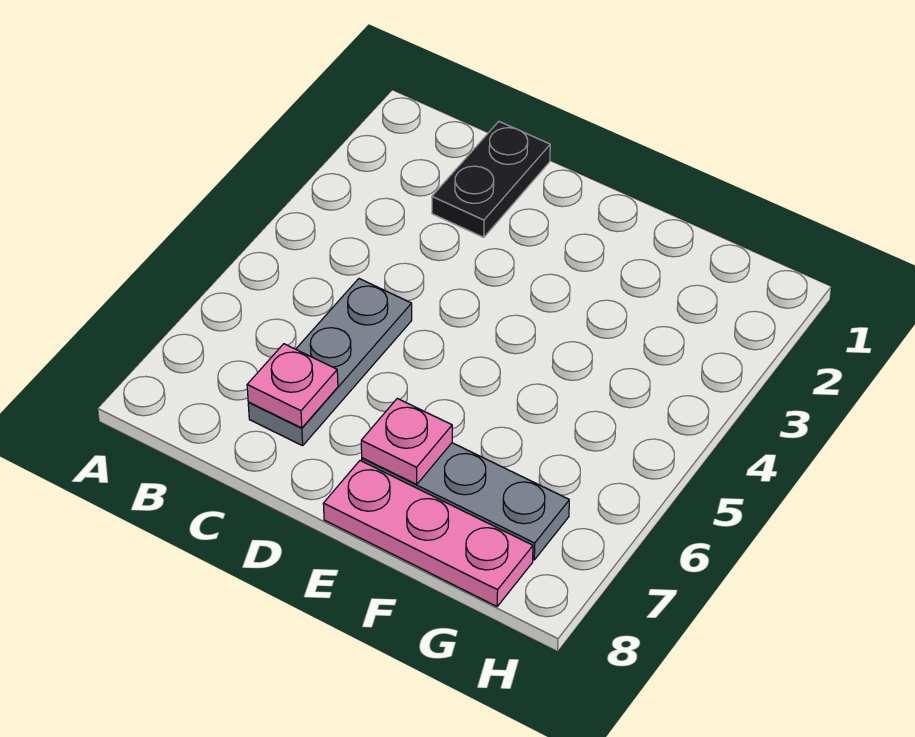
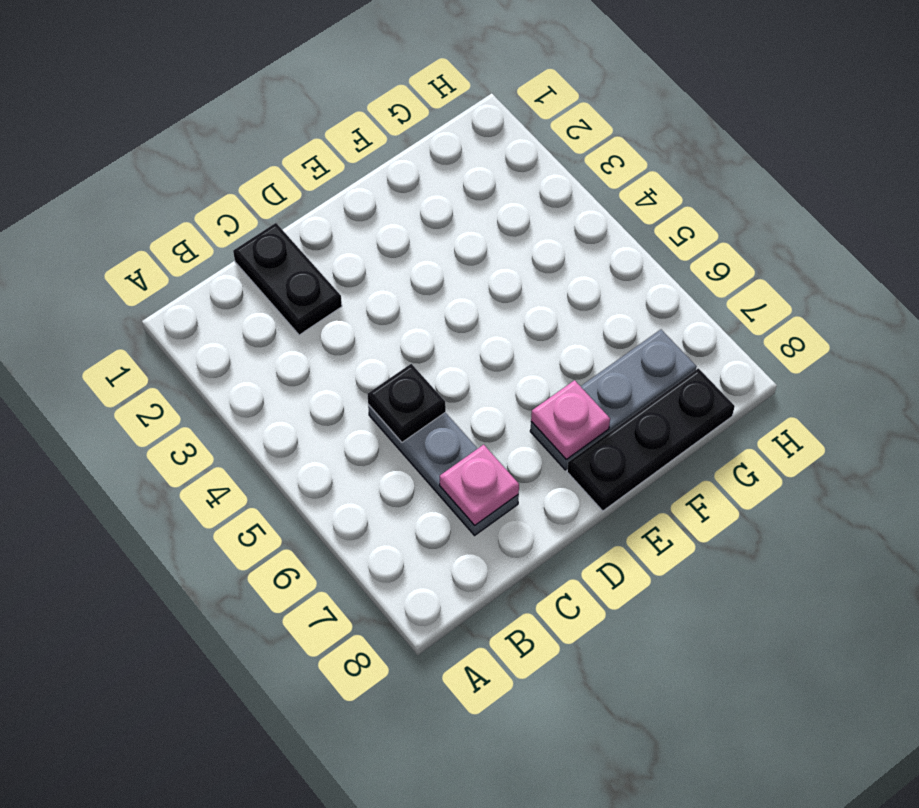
none -> black plate C5 level 2
pink plate E8:G8 level 1 -> black plate E8:G8 level 1

